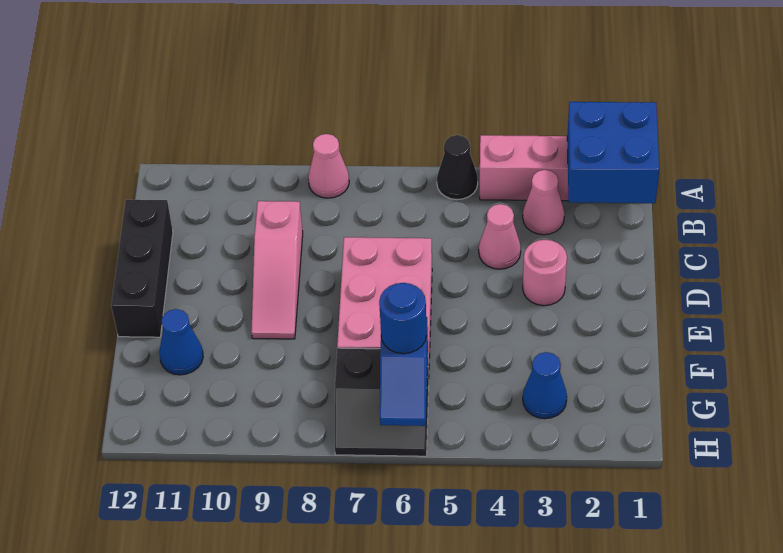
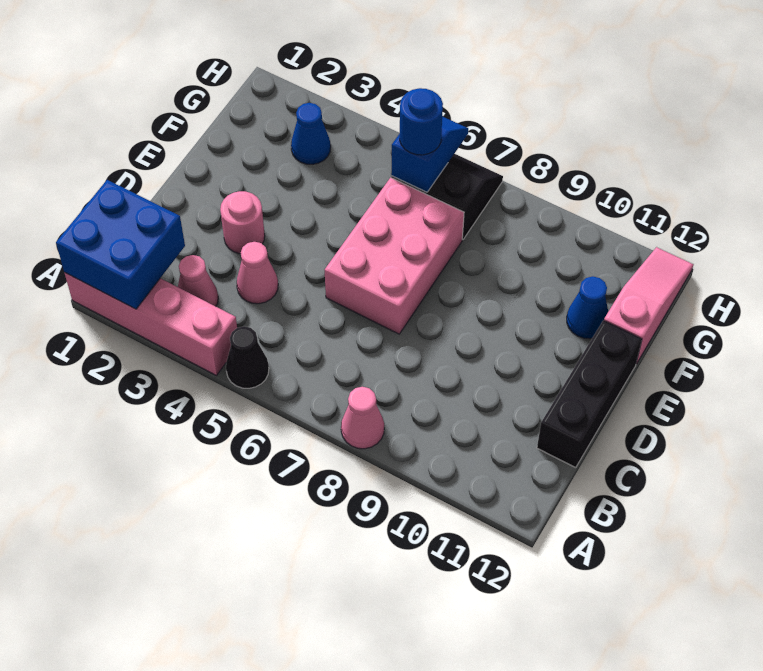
pink slope C9:E9 level 1 top C -> pink slope F12:H12 level 1 top F

